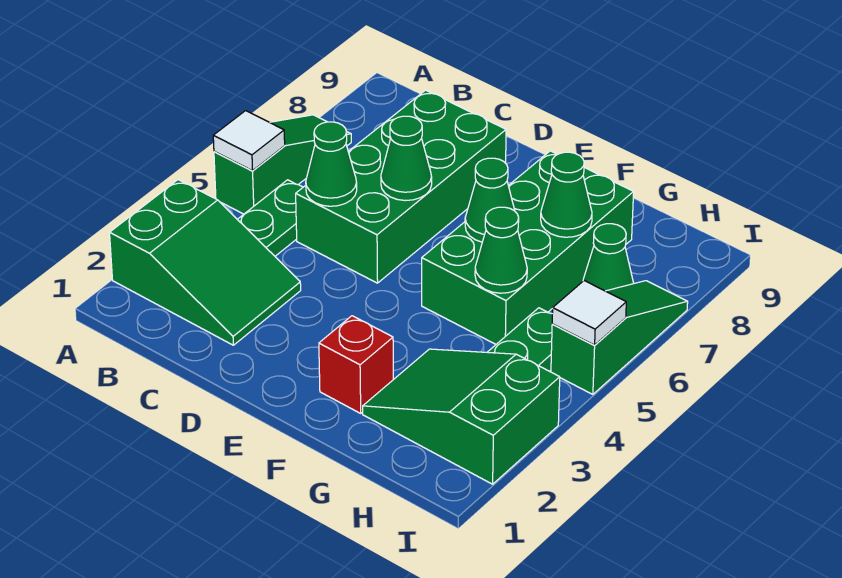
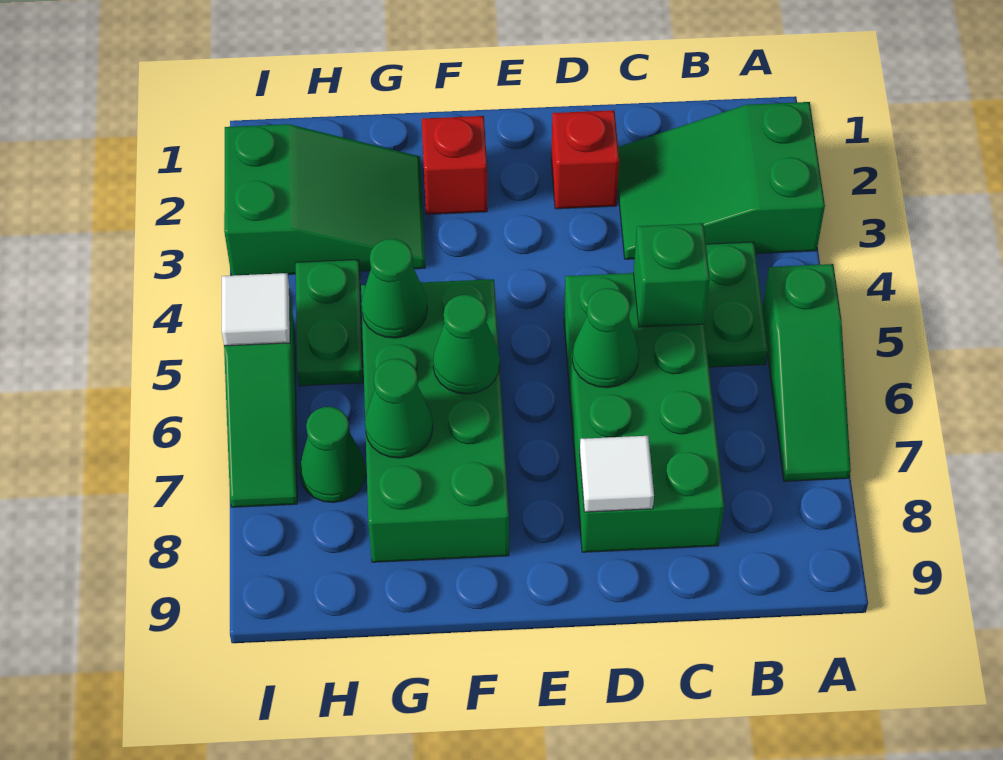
white tile A5 level 2 -> white tile D8 level 2
green cone C5 level 2 -> green brick C5 level 2
none -> red brick D2 level 1

